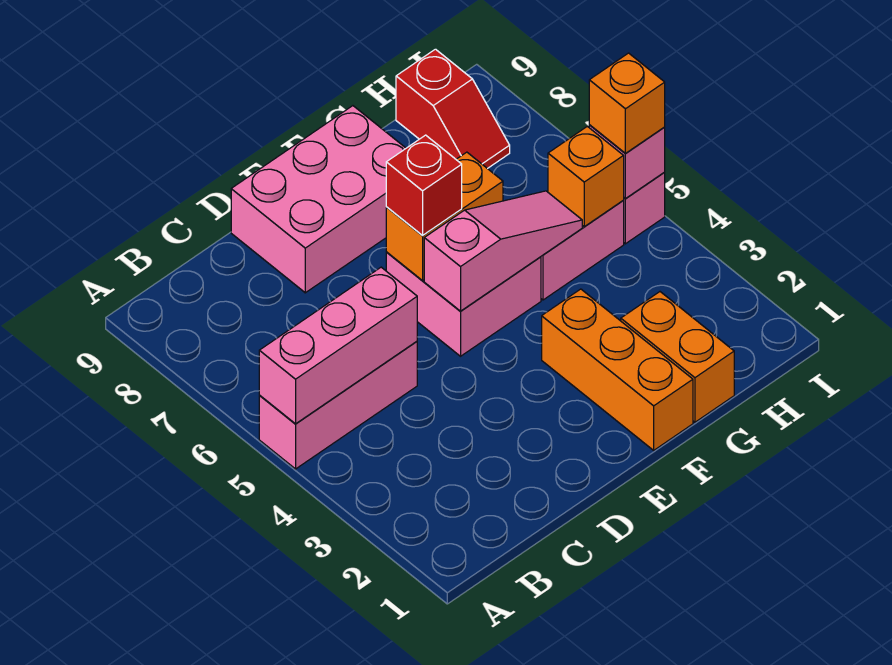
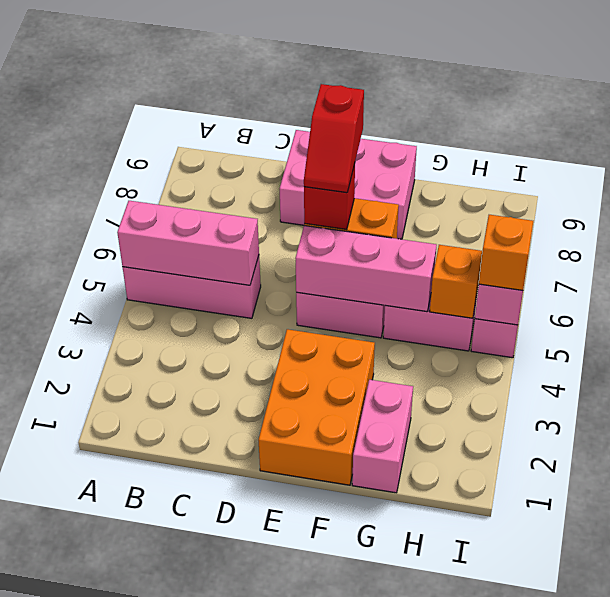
pink slope E5:G5 level 2 top E -> pink brick E5:G5 level 2
orange brick F1:F3 level 1 -> orange brick E1:F3 level 1
orange brick G1:G2 level 1 -> pink brick G1:G2 level 1
red slope H8:H9 level 1 top 9 -> red slope E6:E7 level 4 top 7

